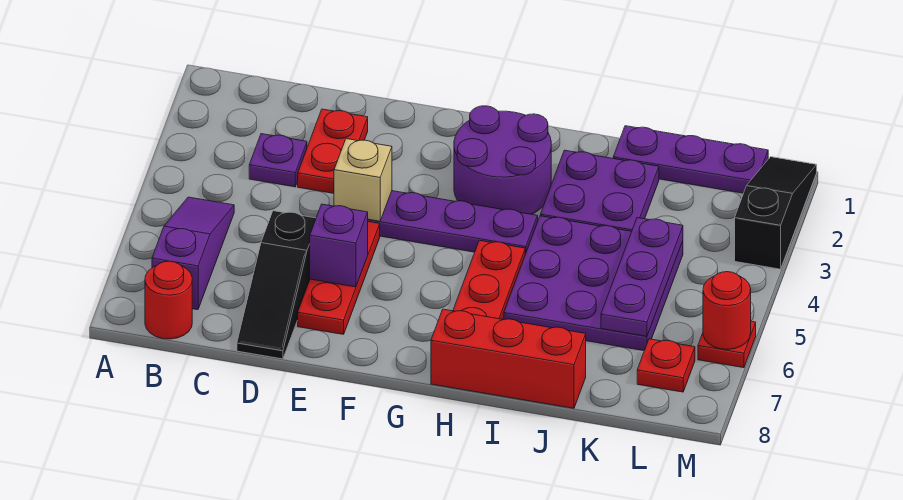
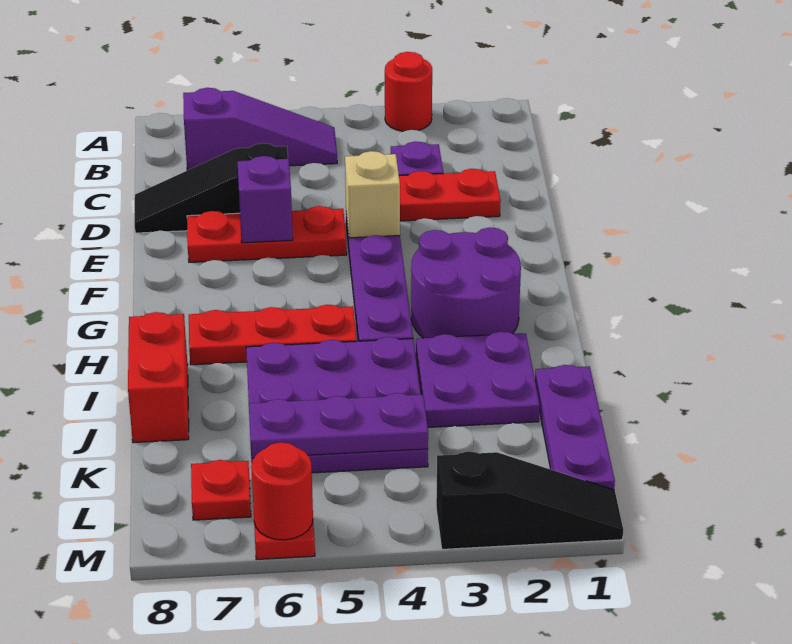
red round brick B8 level 1 -> red round brick A3 level 1
red brick H8:J8 level 1 -> red brick I8:J8 level 1

